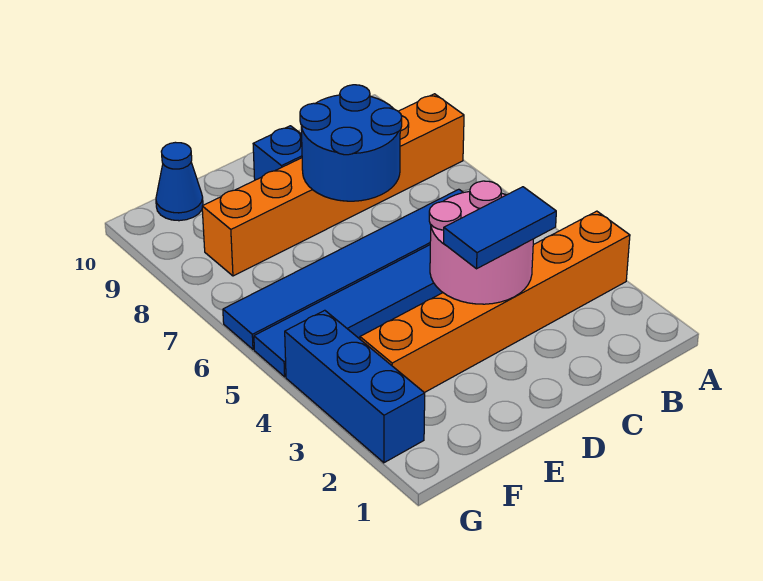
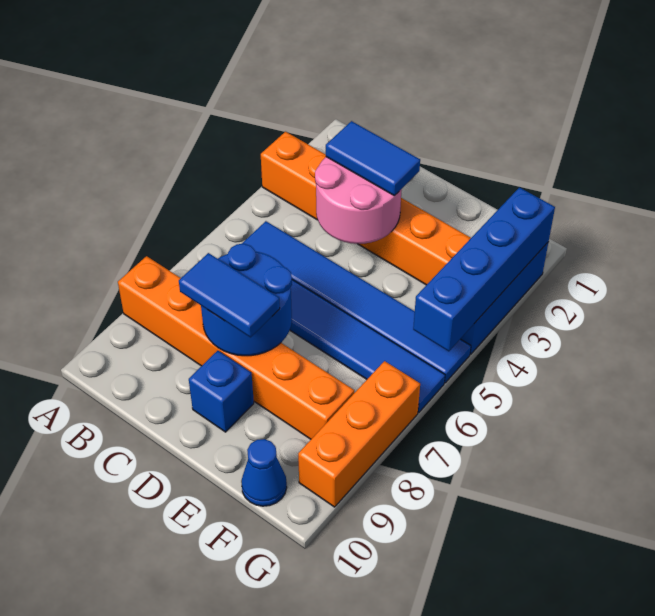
none -> blue tile C8:D8 level 3
none -> blue brick G2:G5 level 2
none -> orange brick G7:G9 level 1

